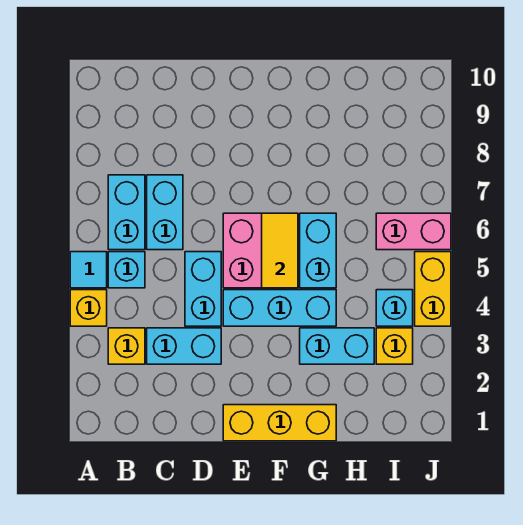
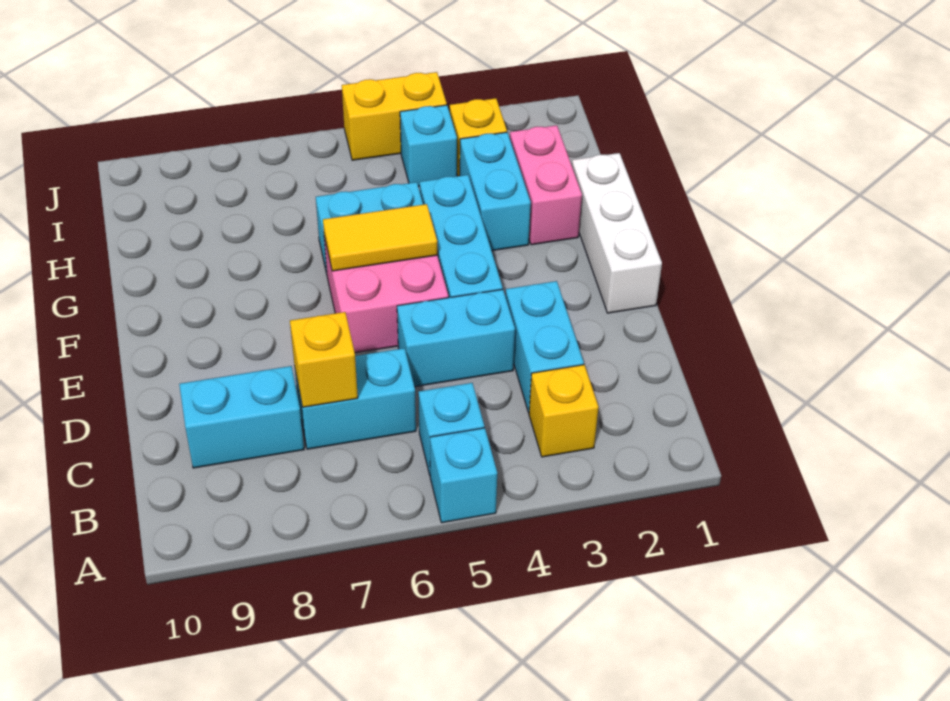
yellow brick A4 level 1 -> yellow brick C7 level 2
cyan tile A5 level 1 -> cyan brick A5 level 1
cyan brick B6:B7 level 1 -> cyan brick C8:C9 level 1
yellow brick E1:G1 level 1 -> white brick E1:G1 level 1
pink brick I6:J6 level 1 -> pink brick G2:H2 level 1

